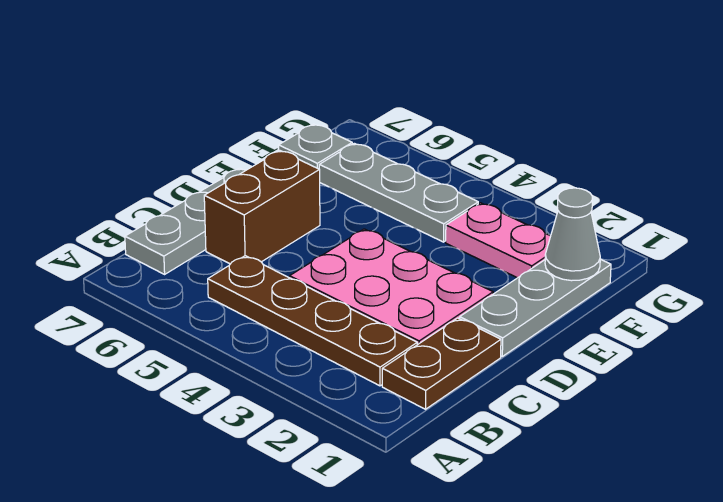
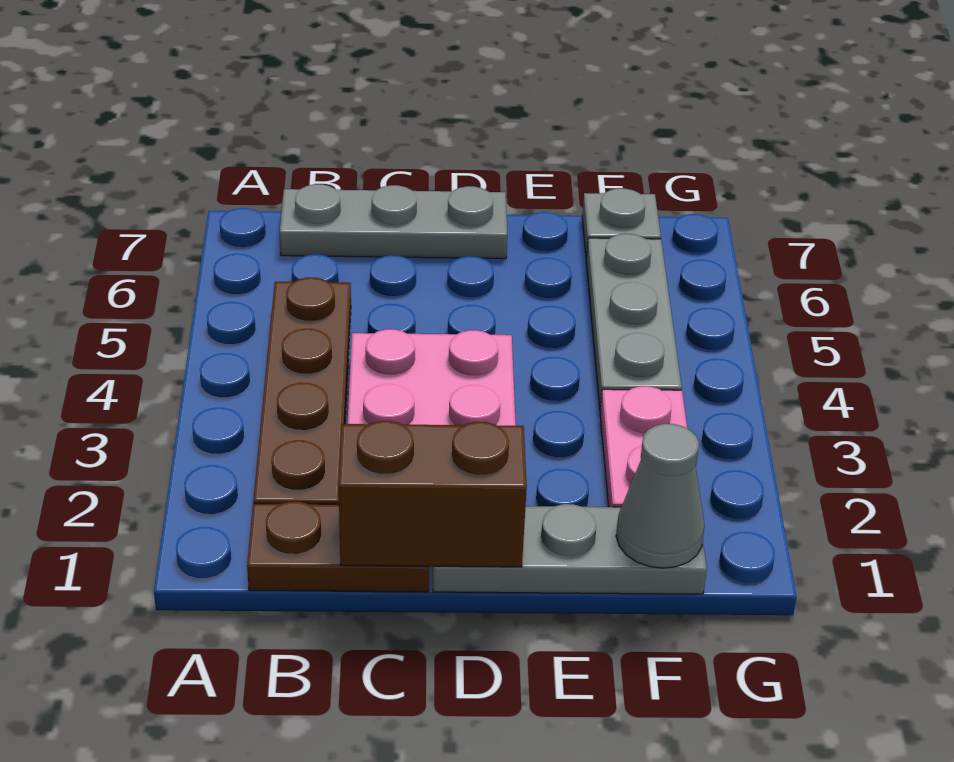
brown brick C6:D6 level 1 -> brown brick C1:D1 level 2

